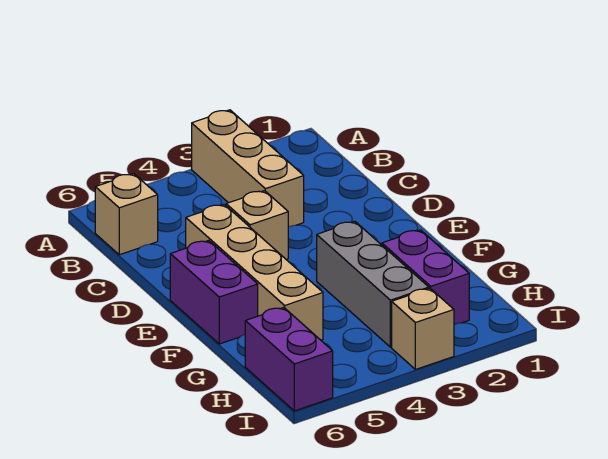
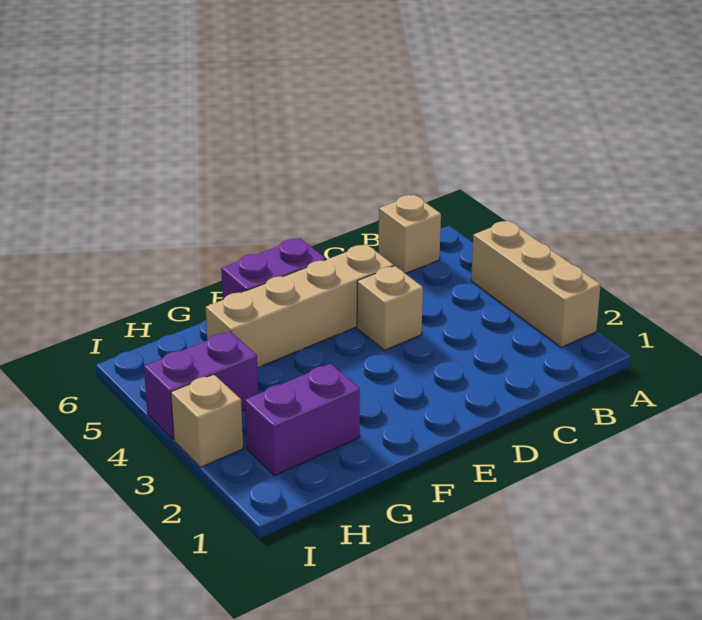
tan brick A3:C3 level 1 -> tan brick A2:A4 level 1
grey brick F3:H3 level 1 -> none
purple brick H6:I6 level 1 -> purple brick H4:I4 level 1

